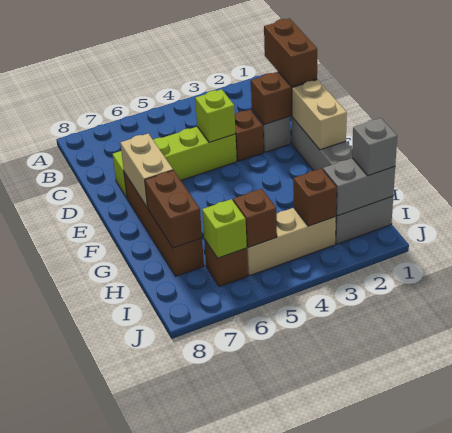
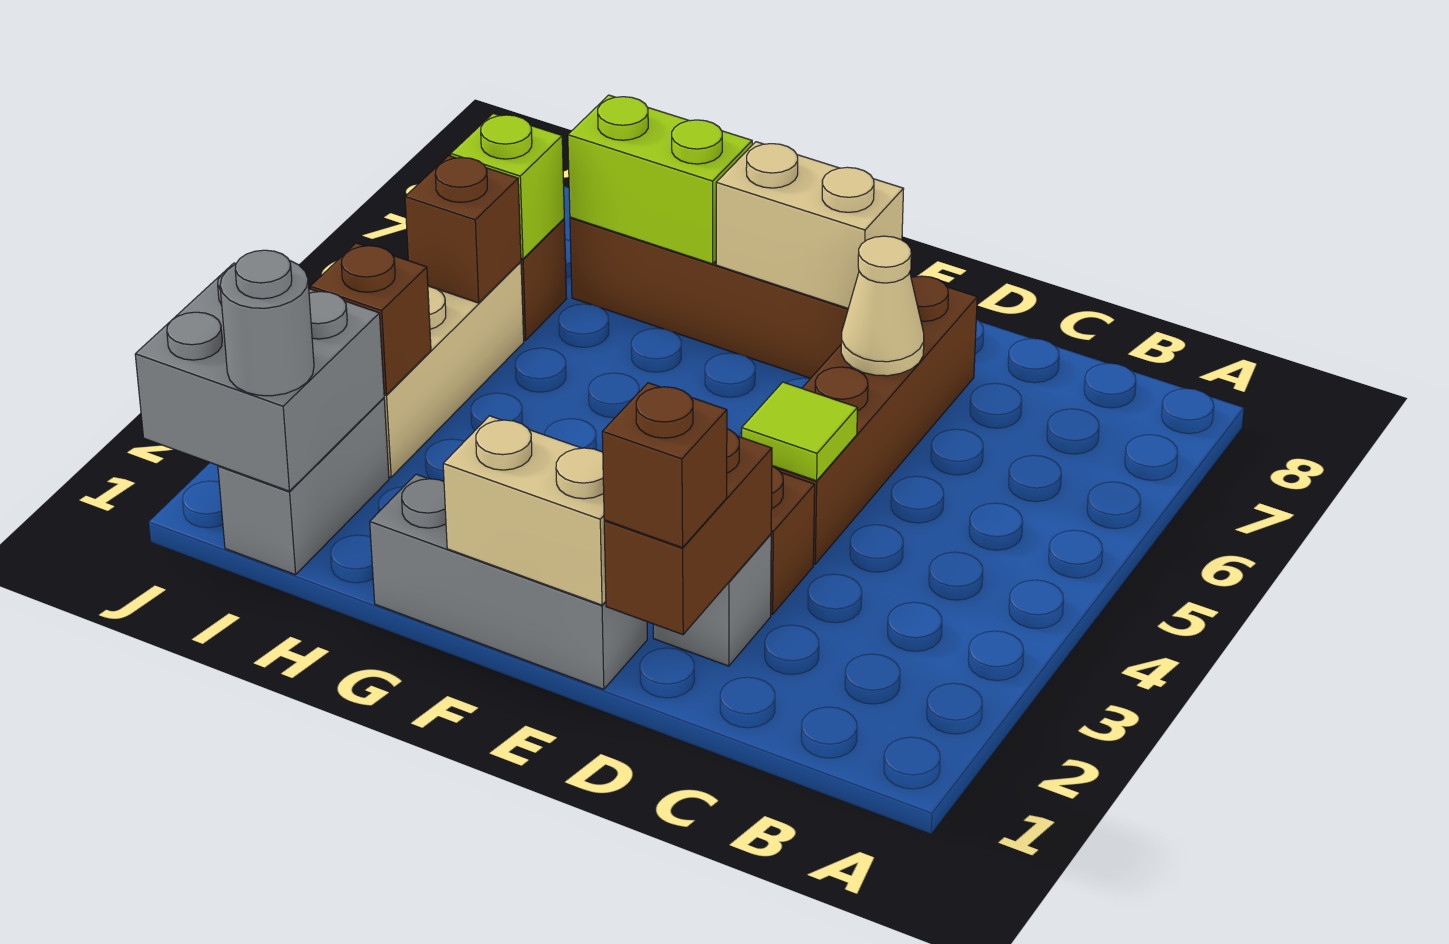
brown brick C1:D1 level 3 -> brown brick D1 level 3
lime brick D4:D7 level 1 -> brown brick D4:D7 level 1
lime brick D4 level 2 -> lime tile D4 level 2
none -> tan cone D6 level 2
brown brick G7:H7 level 2 -> lime brick G7:H7 level 2
grey brick I1:I2 level 2 -> grey brick I1:J2 level 2
grey brick I1 level 3 -> grey round brick I1 level 3

